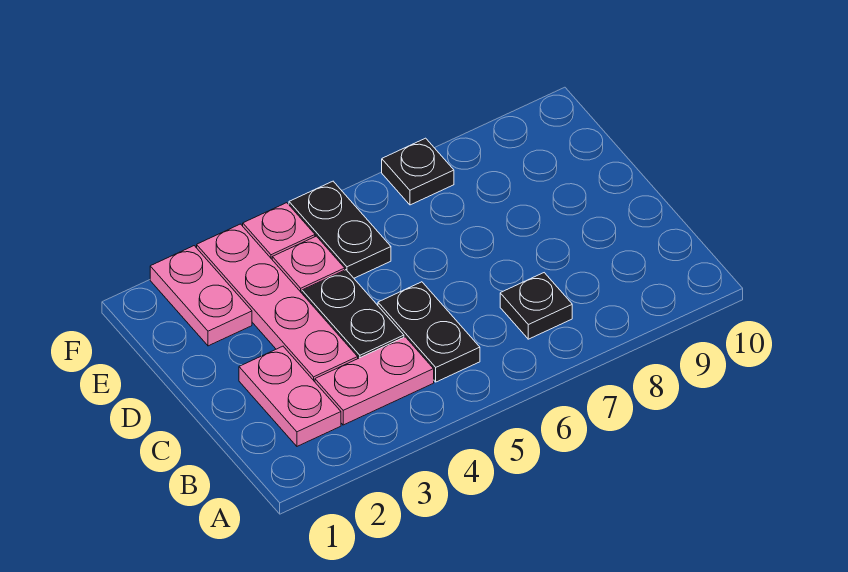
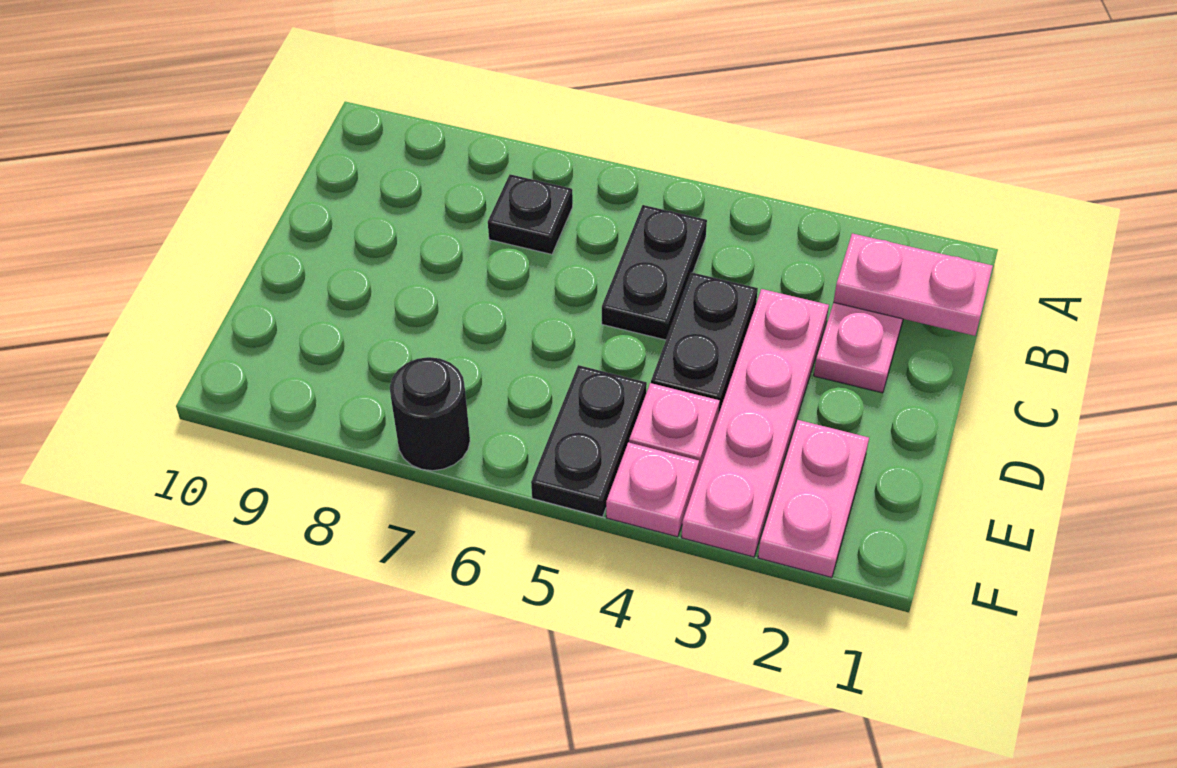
pink plate B3:B4 level 1 -> pink plate B1:B2 level 2
black plate F7 level 1 -> black round brick F7 level 1

